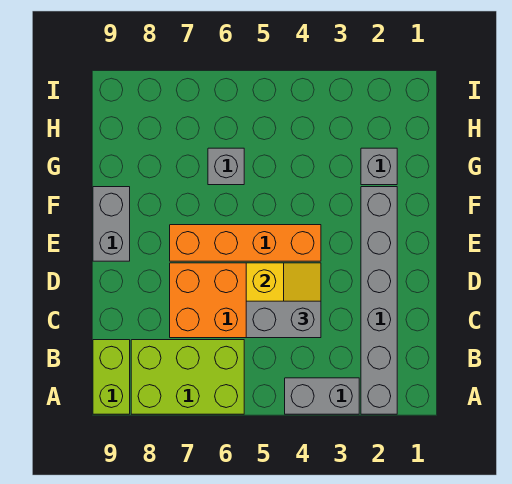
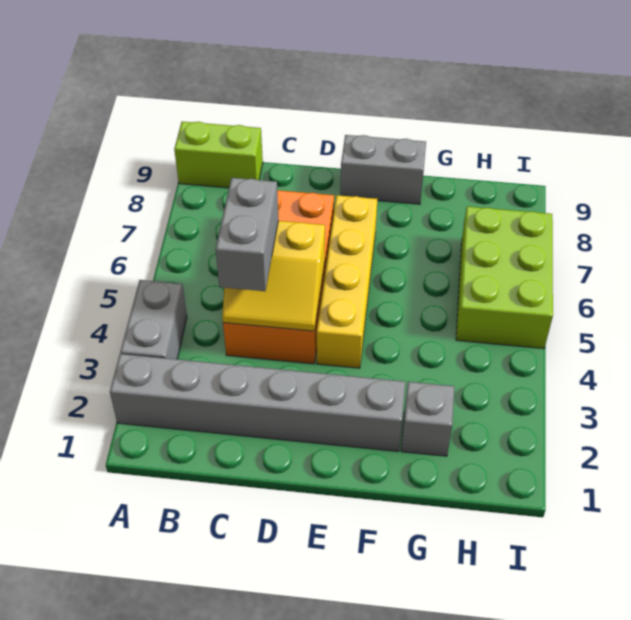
lime brick A6:B8 level 1 -> lime brick H5:I7 level 1
orange brick E4:E7 level 1 -> yellow brick E4:E7 level 1
grey brick G6 level 1 -> none

